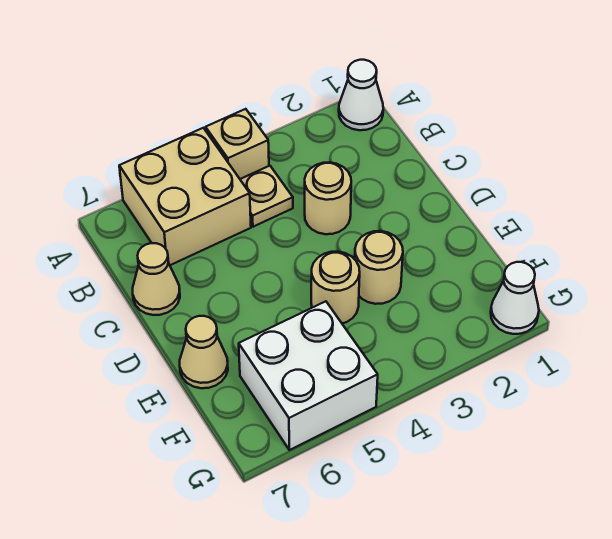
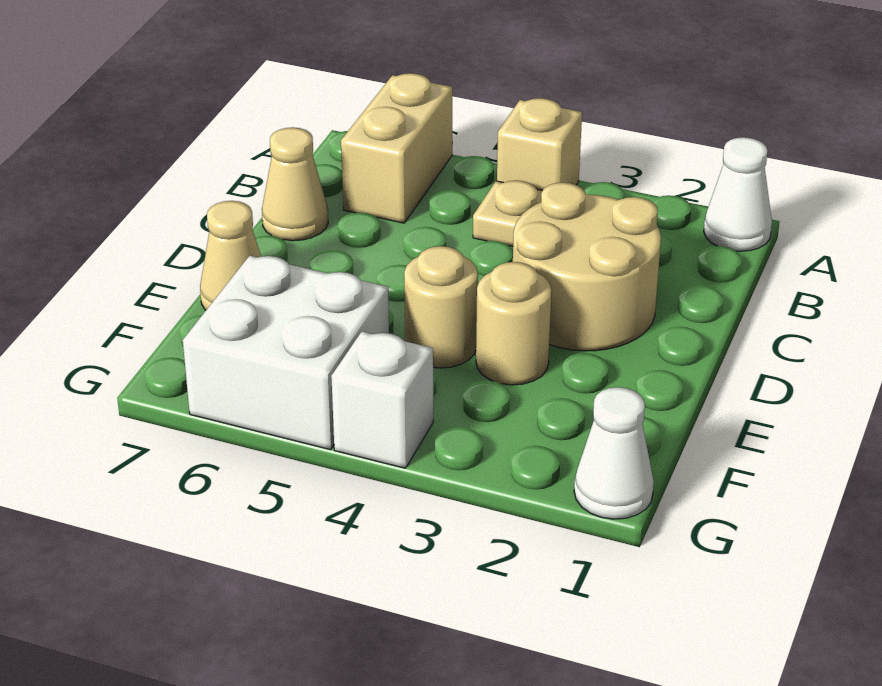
tan brick A5:B6 level 1 -> tan brick A6:B6 level 1
tan round brick C3 level 1 -> tan round brick C2:D3 level 1
none -> white brick G4 level 1

